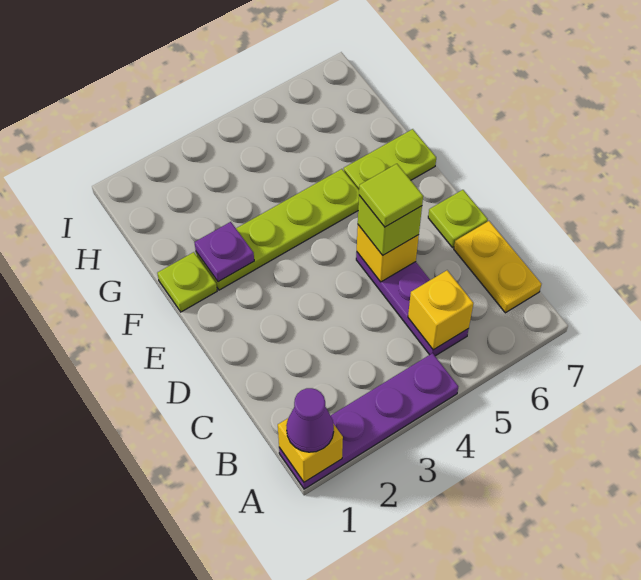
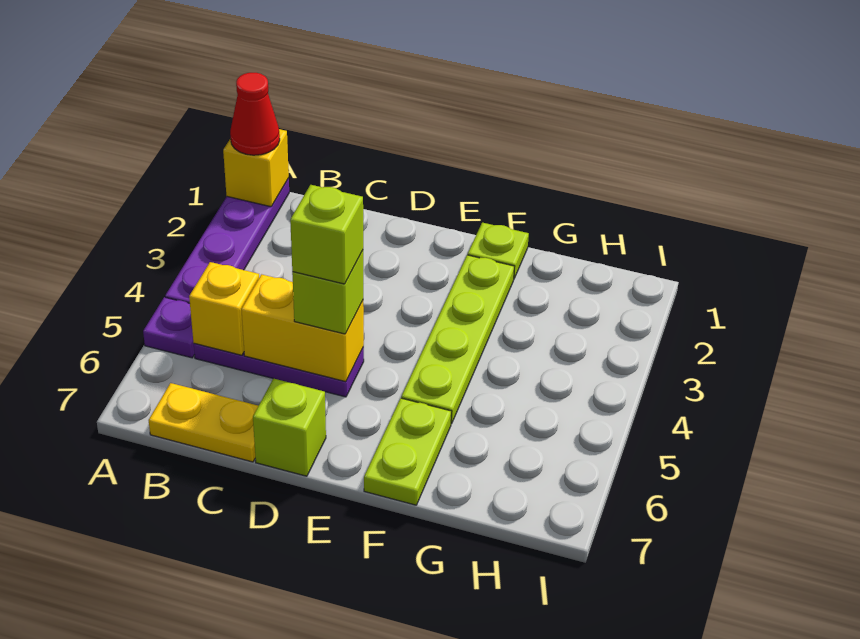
purple cone A1 level 3 -> red cone A1 level 3
yellow brick D5 level 2 -> yellow brick C5:D5 level 2
lime tile D5 level 4 -> lime brick D5 level 4
lime plate D7 level 1 -> lime brick D7 level 1
purple plate F2 level 2 -> purple plate A5 level 1

